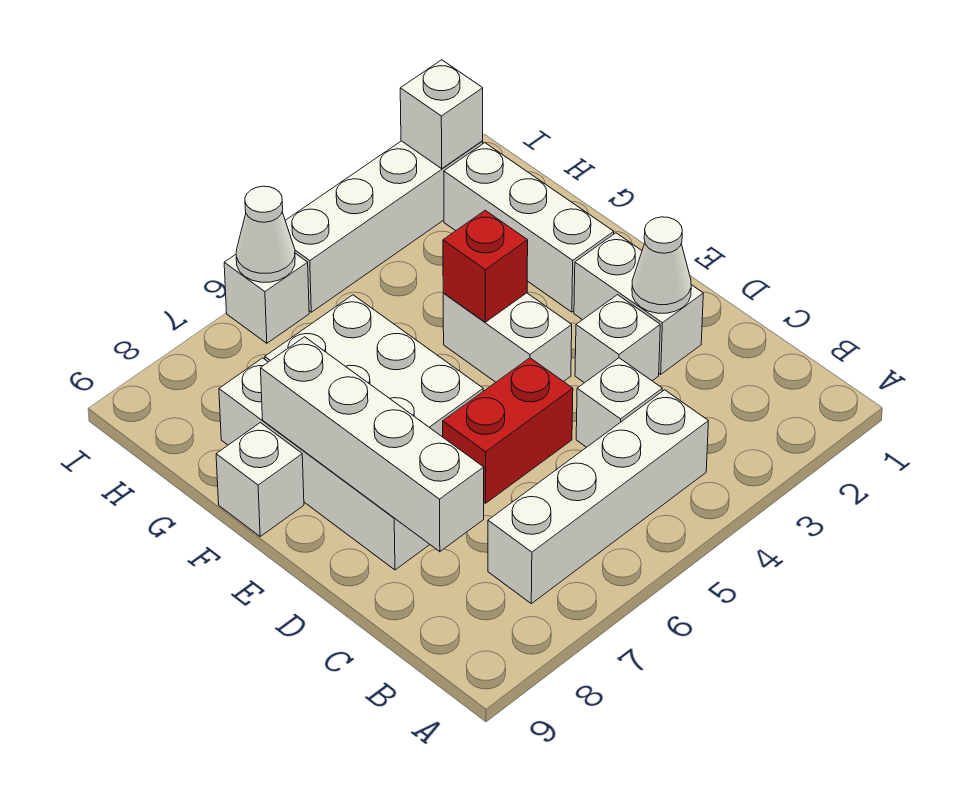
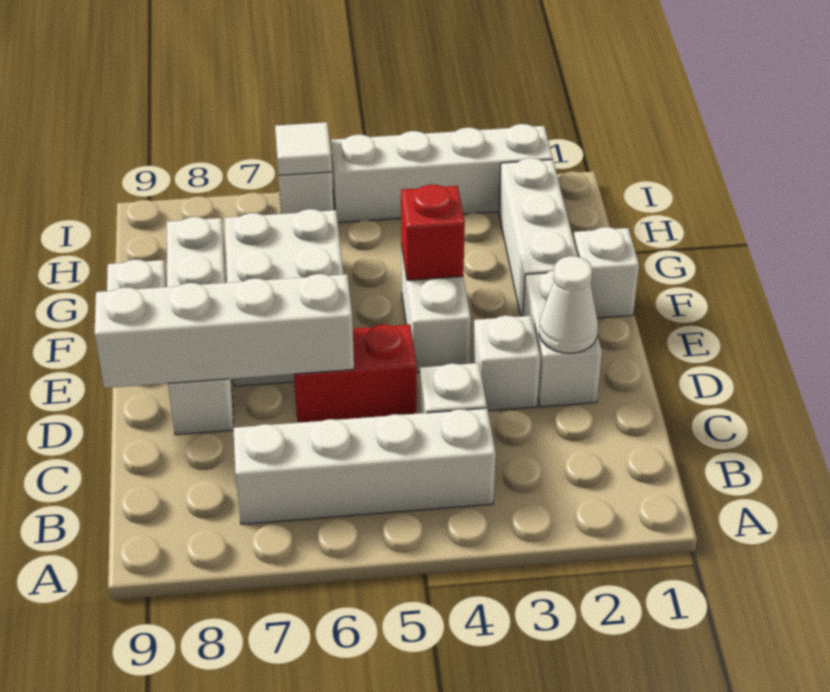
white brick C8:F8 level 2 -> white brick D6:D9 level 2
white brick I2 level 2 -> white brick F1 level 1
white cone I6 level 2 -> white tile I6 level 2

